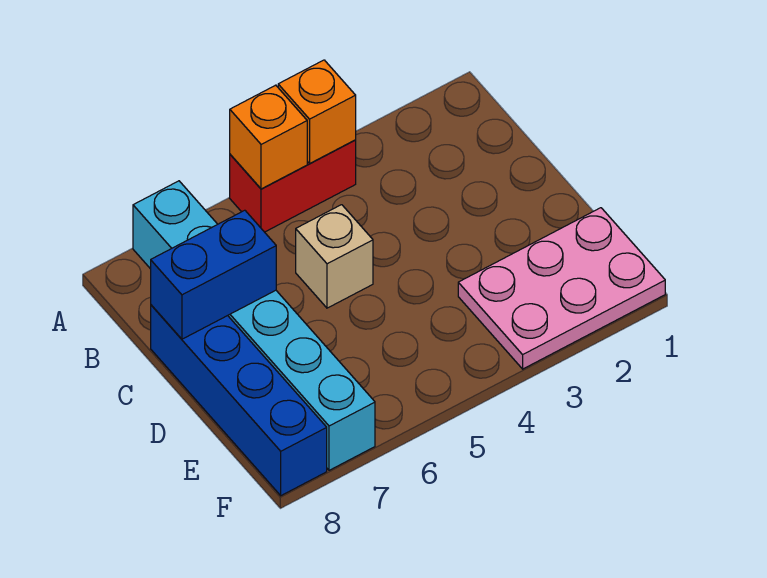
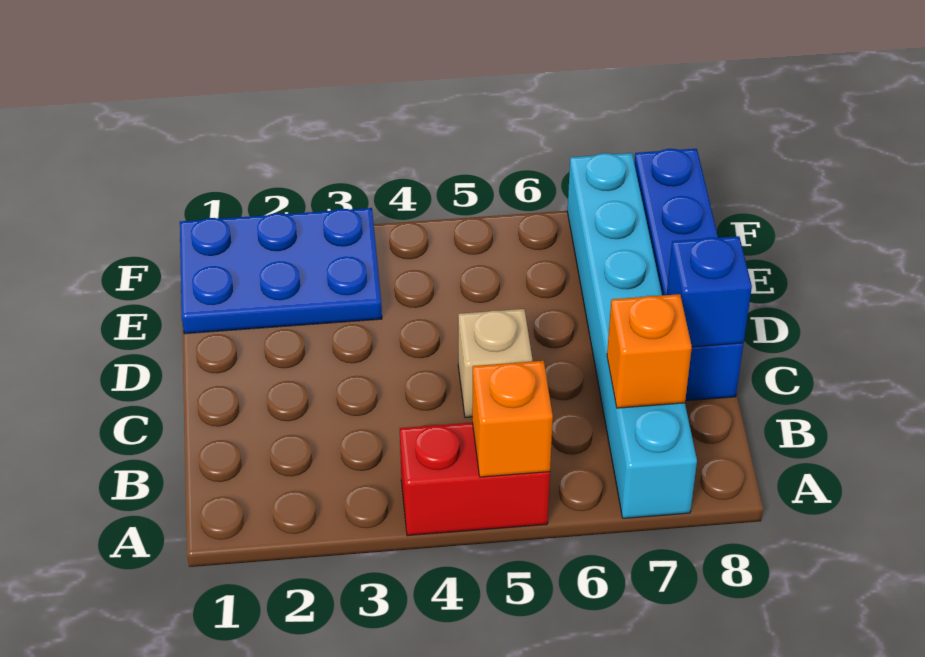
orange brick A4 level 2 -> orange brick B7 level 2
blue brick C7:C8 level 2 -> blue brick C8 level 2
pink plate E1:F3 level 1 -> blue plate E1:F3 level 1

